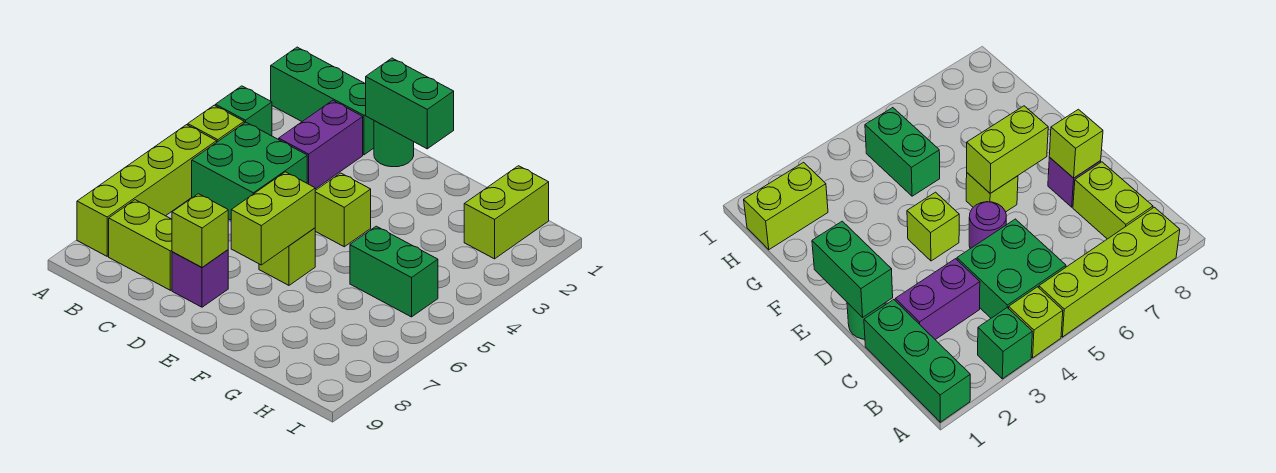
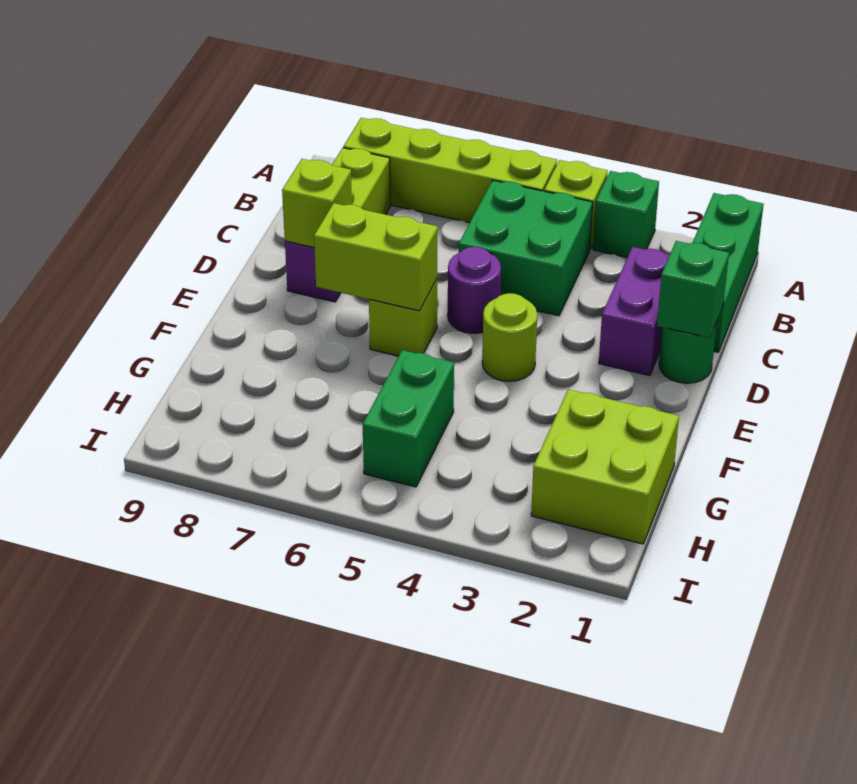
purple brick C2:C3 level 1 -> purple brick C2:D2 level 1
green brick D1:E1 level 2 -> green brick D1 level 2
lime brick E4 level 1 -> lime round brick E4 level 1
lime brick H1:H2 level 1 -> lime brick G1:H2 level 1

